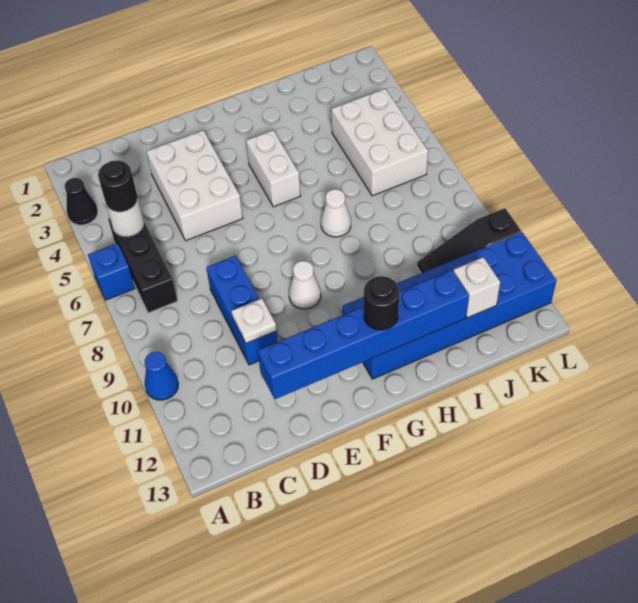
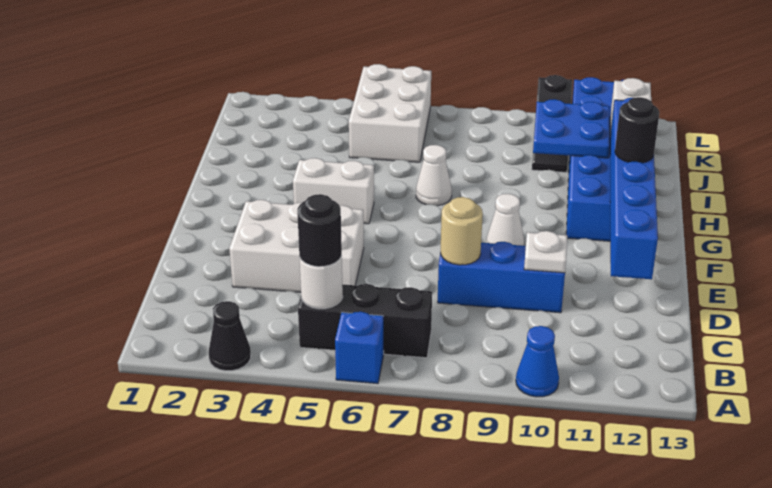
none -> tan round brick D8 level 2
none -> blue plate I10:J11 level 2
white brick J4:K6 level 1 -> white brick J5:L6 level 1

